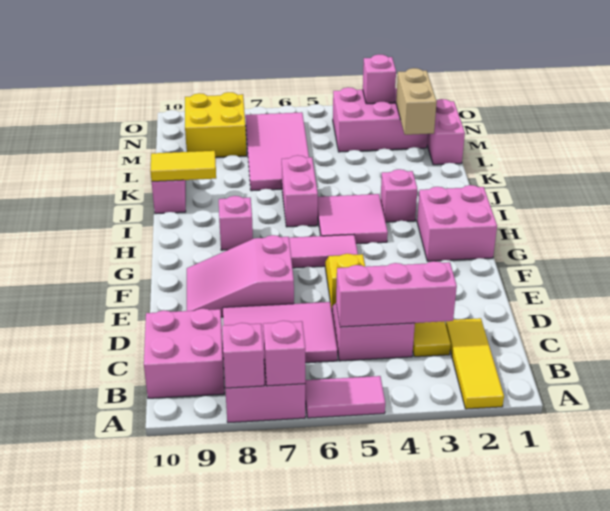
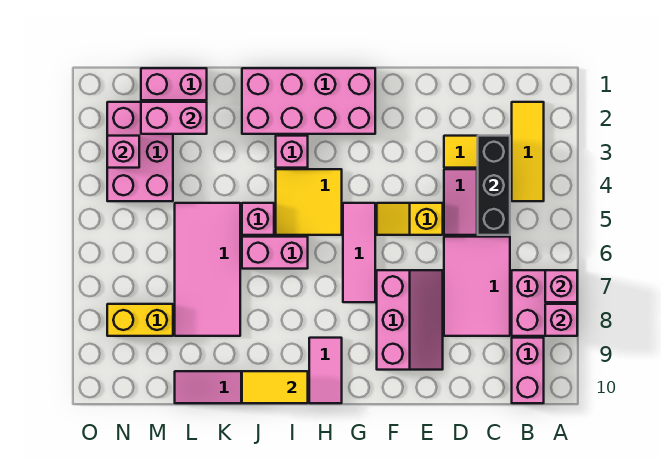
yellow tile A2:C2 level 1 -> yellow tile B2:B4 level 1
pink tile A5:A6 level 1 -> pink tile H9:H10 level 1
pink brick B9:C10 level 1 -> pink brick B9:B10 level 1
pink brick C3:C5 level 2 -> black brick C3:C5 level 2
pink slope E7:F9 level 1 top 7 -> pink slope E7:F9 level 1 top F
pink brick G1:H2 level 1 -> pink brick G1:J2 level 1
pink tile H4:I5 level 1 -> yellow tile H4:I5 level 1
pink brick H8 level 1 -> pink brick J5 level 1
yellow tile J9:J10 level 2 -> yellow tile I10:J10 level 2
pink tile K6:N7 level 1 -> pink tile K5:L8 level 1
tan brick L2:M2 level 2 -> pink brick L2:M2 level 2
yellow brick M8:N9 level 1 -> yellow brick M8:N8 level 1

